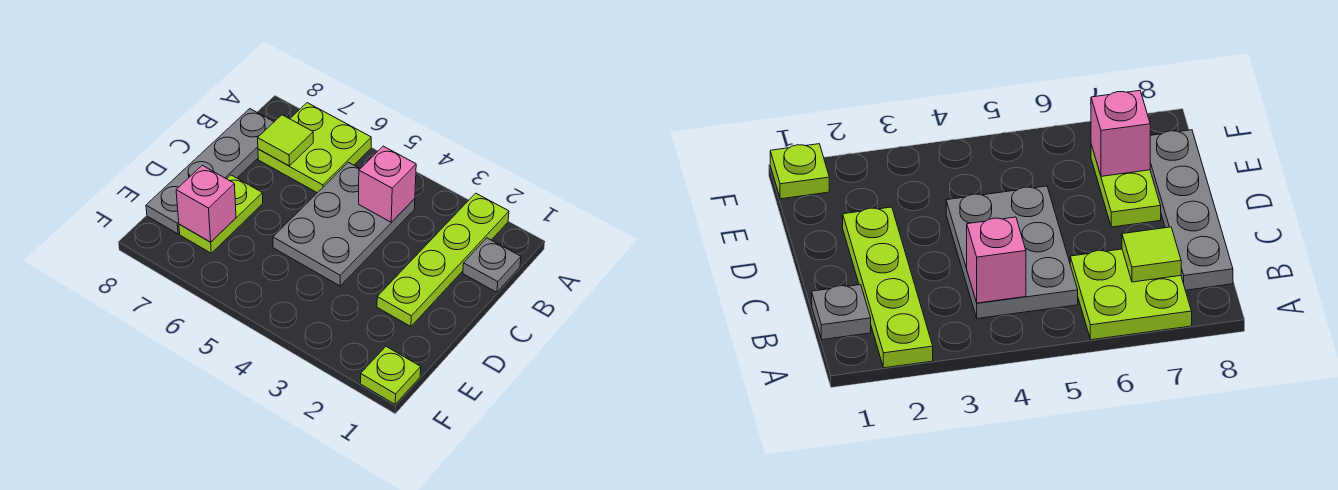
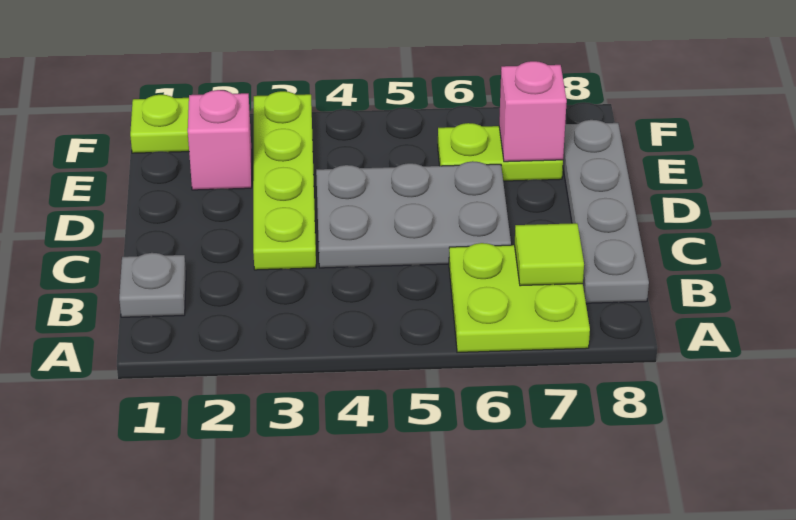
lime plate A2:D2 level 1 -> lime plate C3:F3 level 1
grey plate B4:D5 level 1 -> grey plate C4:D6 level 1
pink brick B4 level 2 -> pink brick E2 level 1
lime plate D7:E7 level 1 -> lime plate E6:E7 level 1

